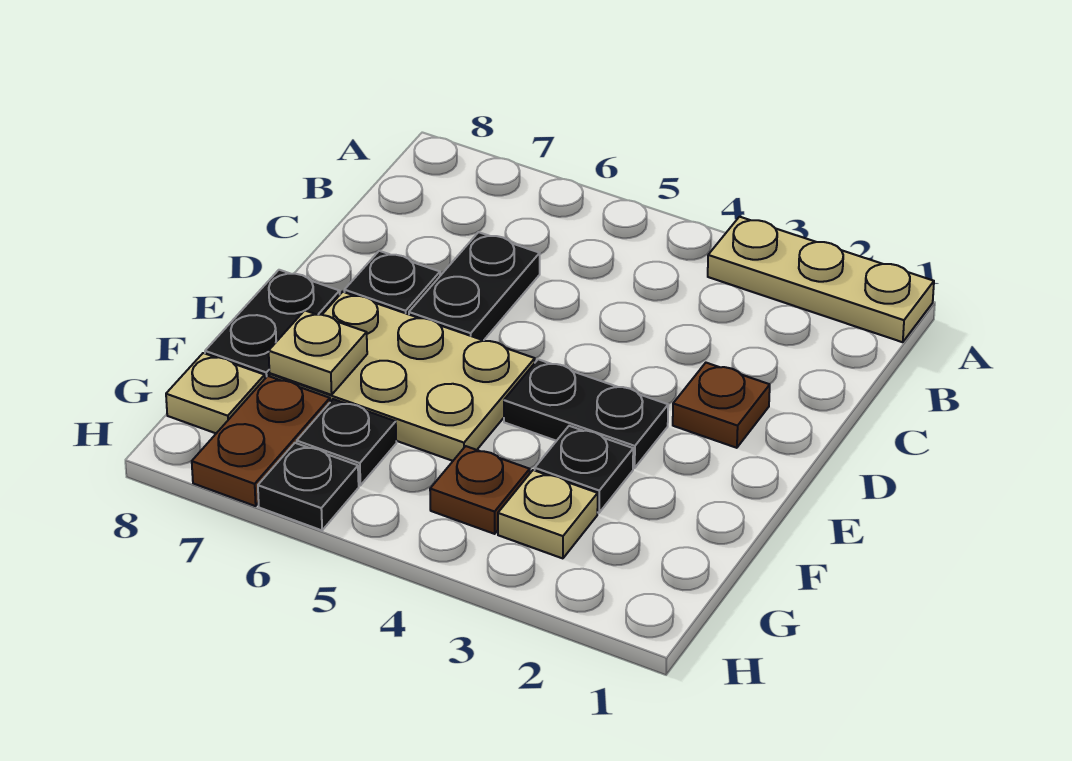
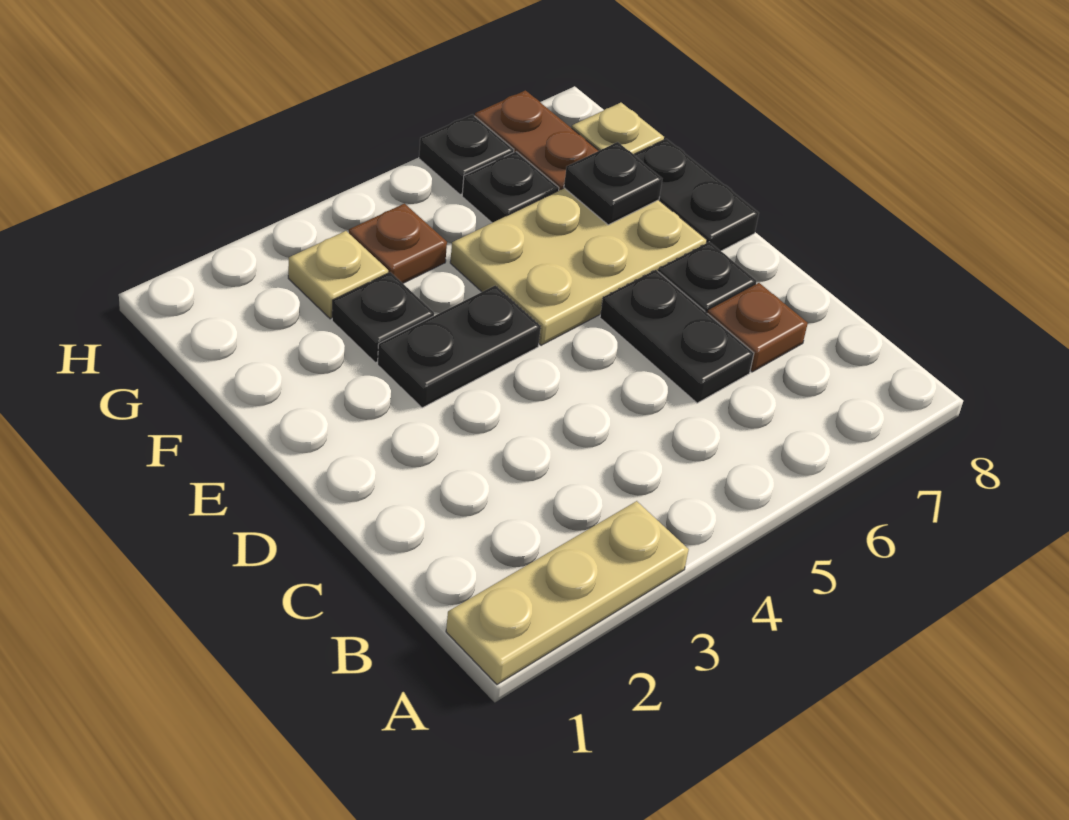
brown plate D2 level 1 -> brown plate C7 level 1
tan plate F7 level 2 -> black plate F7 level 2

